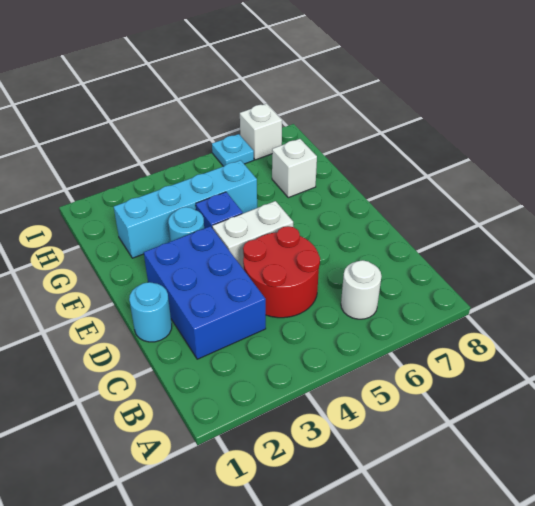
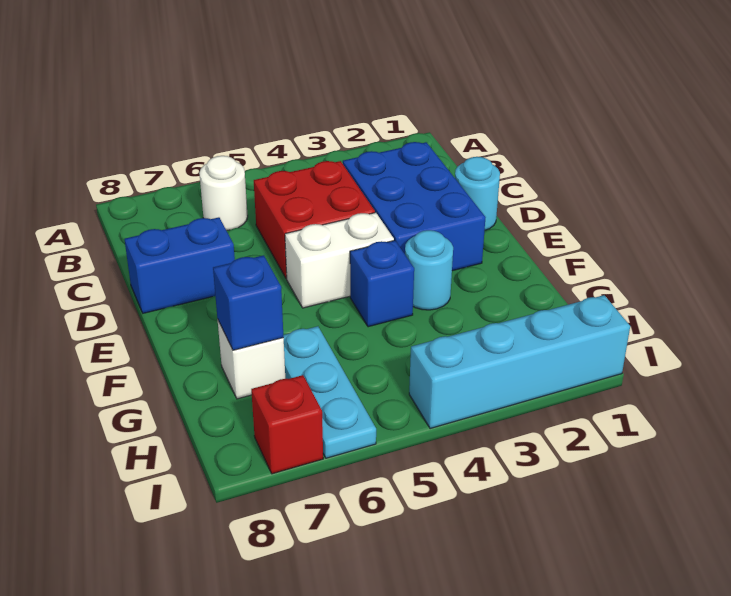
red round brick C4:D5 level 1 -> red brick C4:D5 level 1
none -> blue brick D7:D8 level 1
cyan brick G2:G5 level 1 -> cyan brick I1:I4 level 1
none -> blue brick G7 level 2
cyan plate I6 level 1 -> cyan plate G6:I6 level 1
white brick I7 level 1 -> red brick I7 level 1

